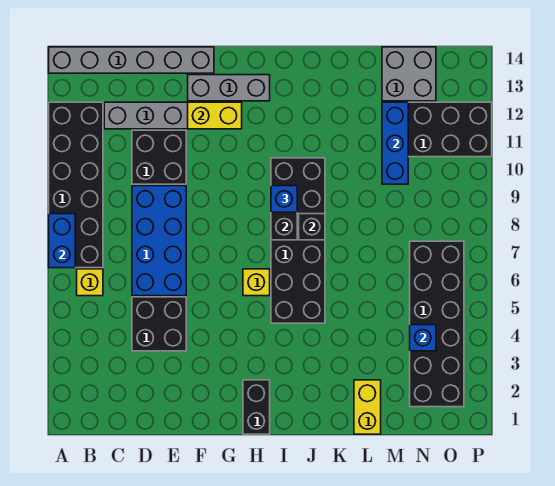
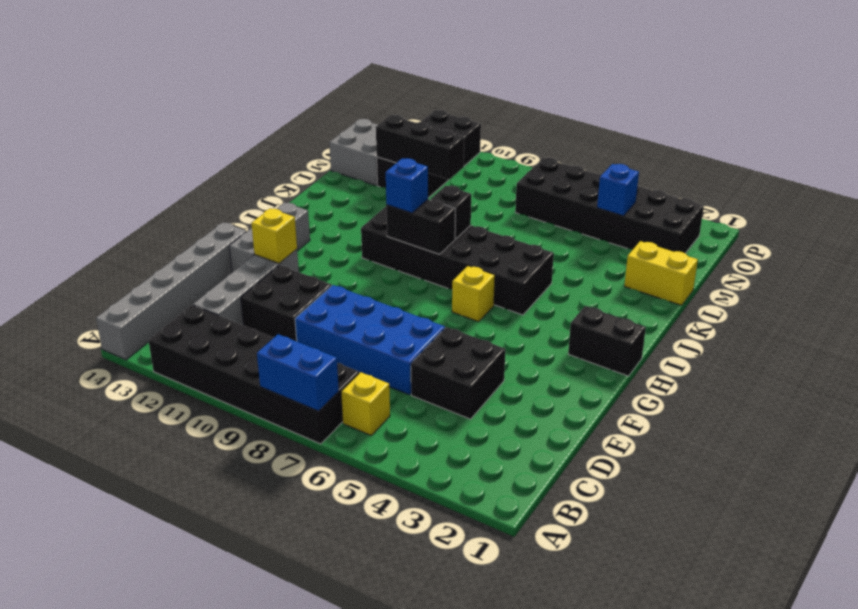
yellow brick F12:G12 level 2 -> yellow brick F12 level 2
blue brick M10:M12 level 2 -> black brick M10:M12 level 2

